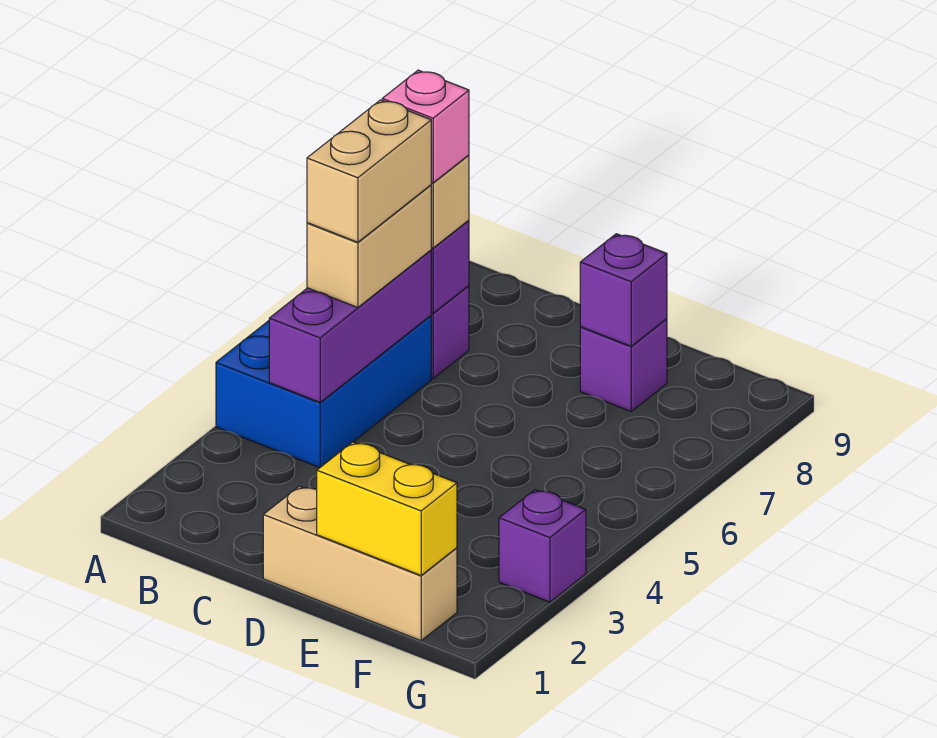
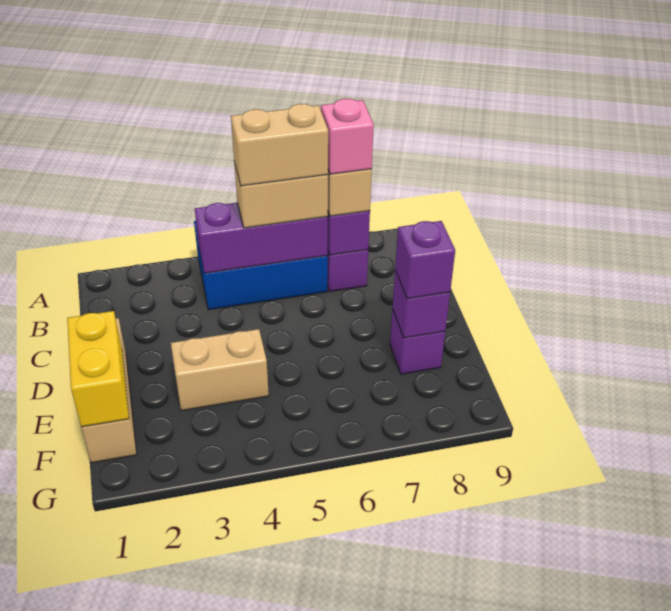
none -> tan brick E3:E4 level 1
purple brick G3 level 1 -> purple brick E8 level 3

